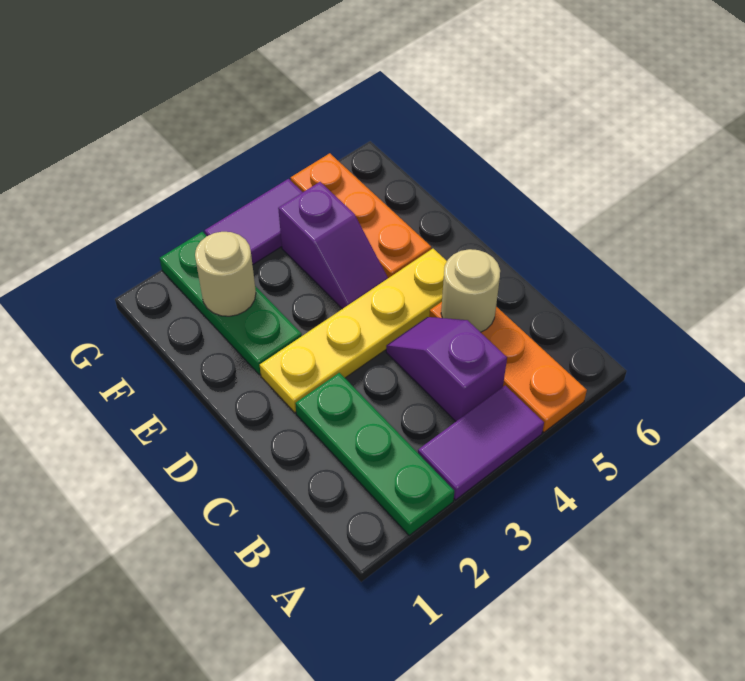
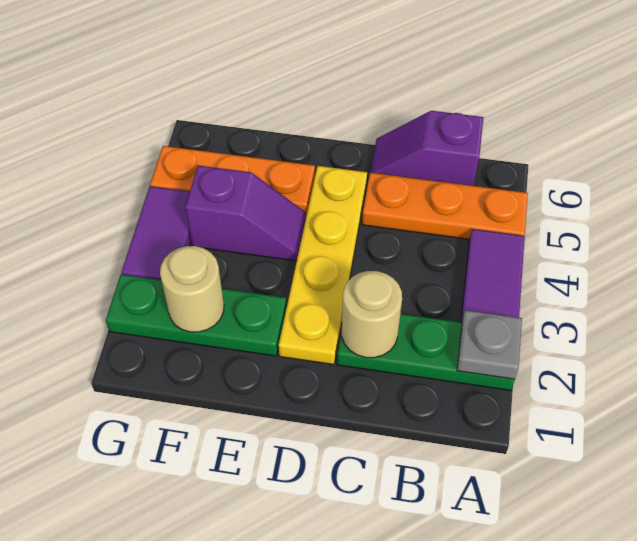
none -> grey plate A2 level 2
purple slope B4:C4 level 1 top B -> purple slope B6:C6 level 1 top B
tan round brick C5 level 2 -> tan round brick C2 level 2

